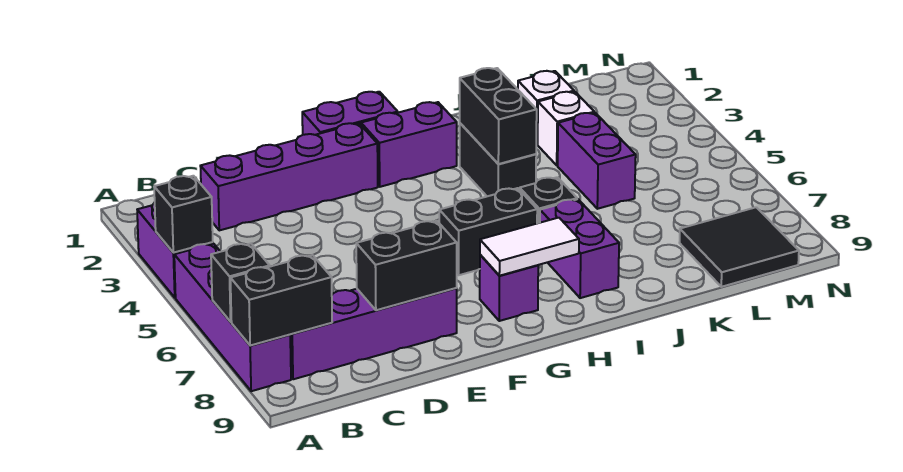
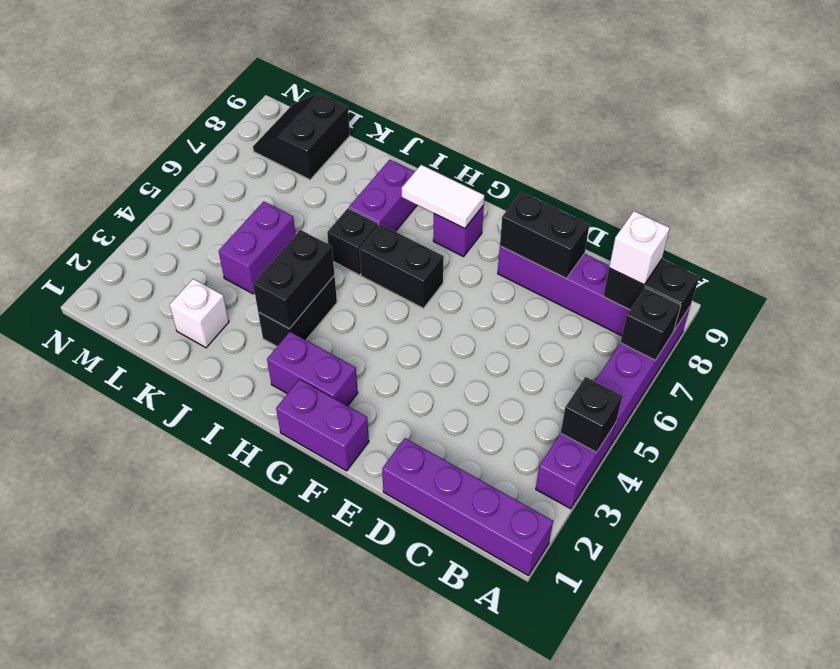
purple brick C2:F2 level 1 -> purple brick A1:D1 level 1
white brick K3 level 1 -> white brick B8 level 3
black tile L8:M9 level 1 -> black slope L8:M9 level 1 top L

